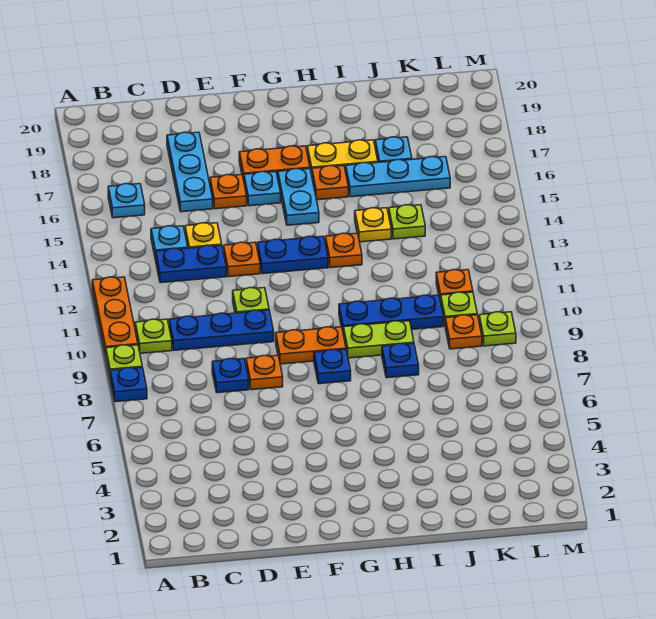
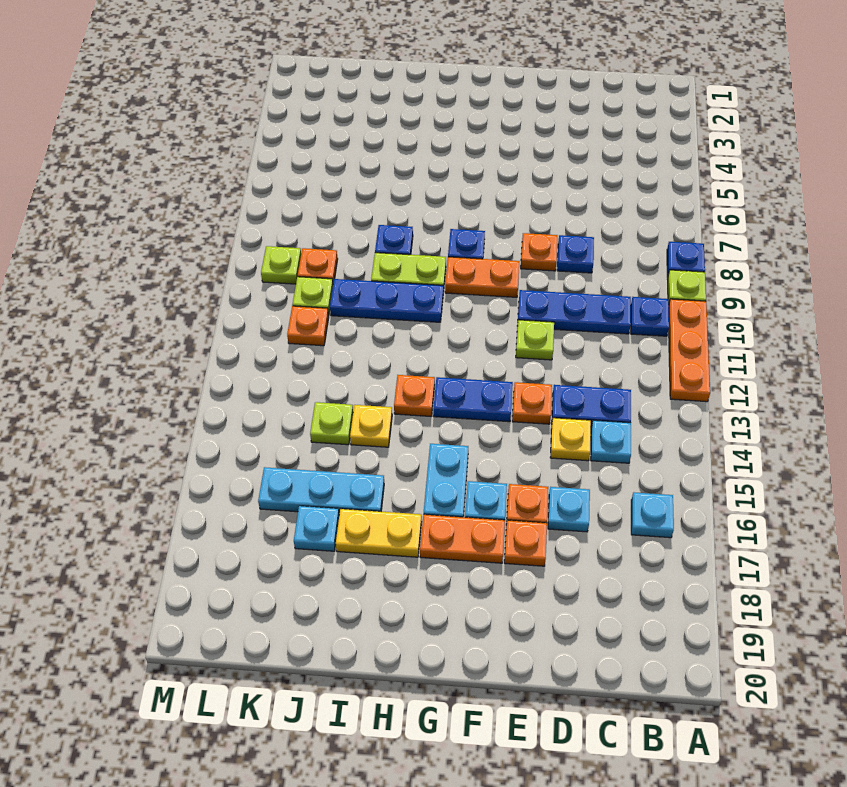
lime plate B10 level 1 -> blue plate B10 level 1
cyan plate D16:D18 level 1 -> cyan plate D16 level 1
orange plate H16 level 1 -> orange plate E17 level 1

